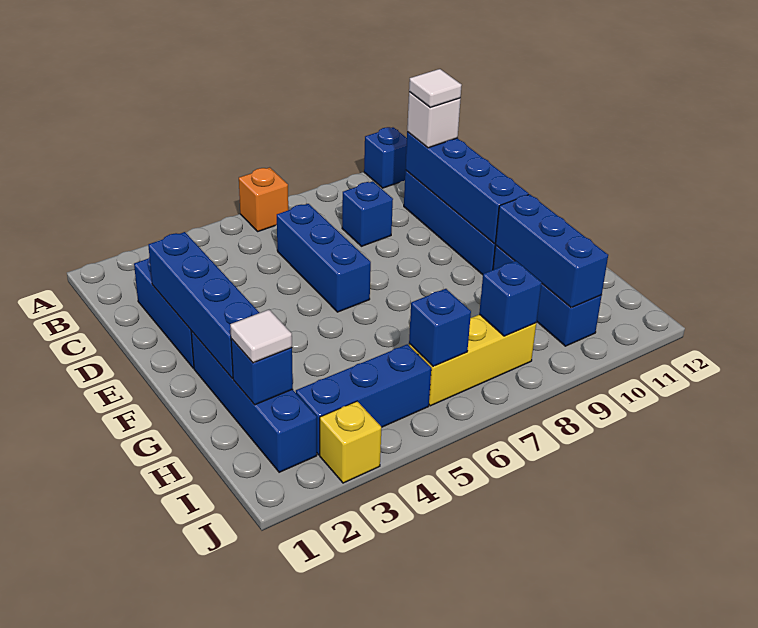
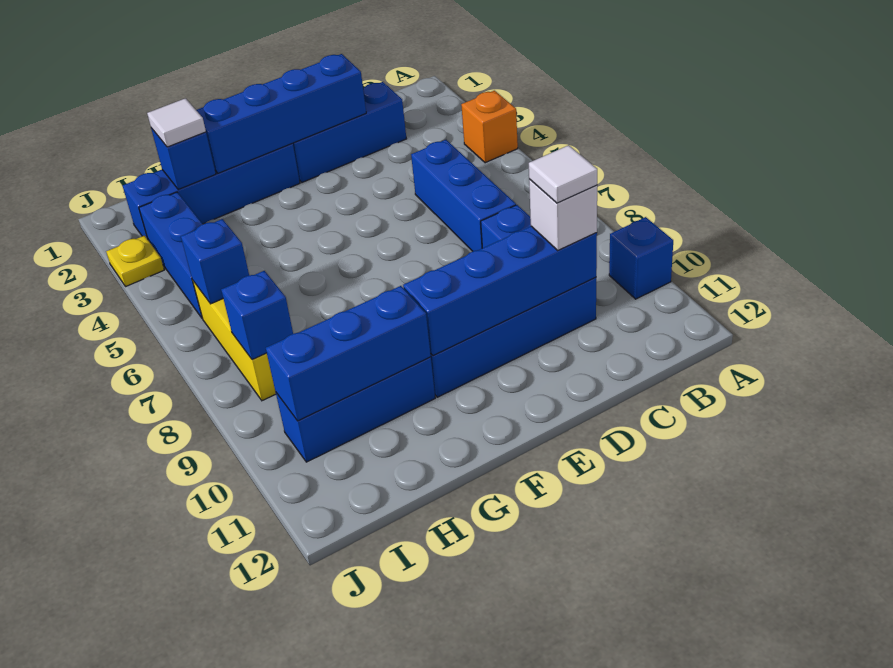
orange brick A6 level 1 -> orange brick A4 level 1
blue brick C6:E6 level 1 -> blue brick C5:C7 level 1
yellow brick J3 level 1 -> yellow plate J3 level 1

